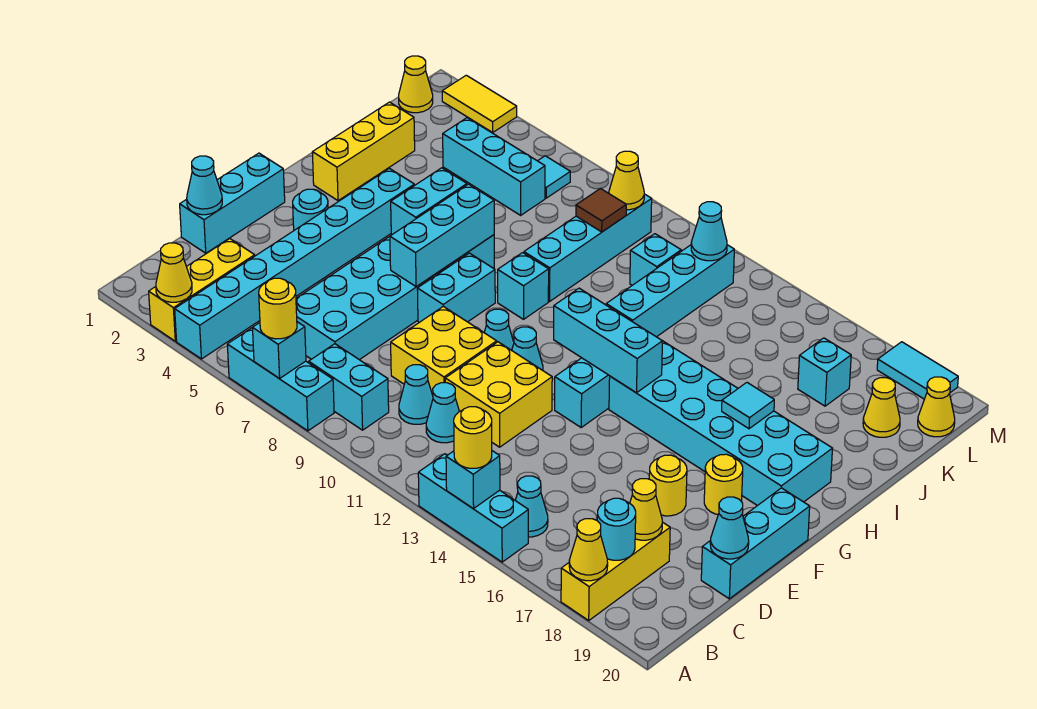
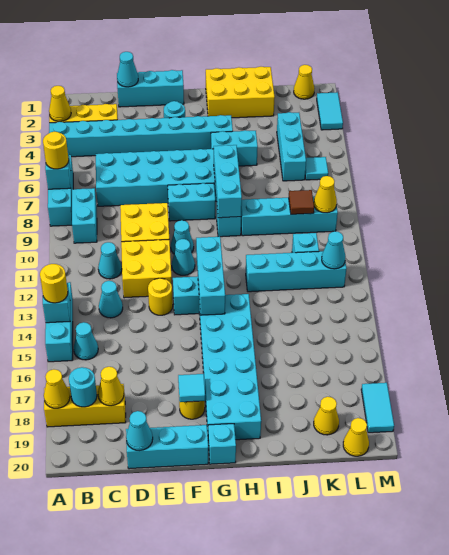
cyan cone C10 level 1 -> cyan cone C13 level 1
yellow round brick E17 level 1 -> yellow round brick E13 level 1
cyan brick F7:H7 level 2 -> cyan brick H7:H9 level 2
yellow brick H2:J2 level 1 -> yellow brick H1:J2 level 1
cyan tile H17 level 2 -> cyan tile F18 level 2
cyan brick K17 level 1 -> cyan brick G20 level 1
yellow tile M2:M3 level 1 -> cyan tile M2:M3 level 1

